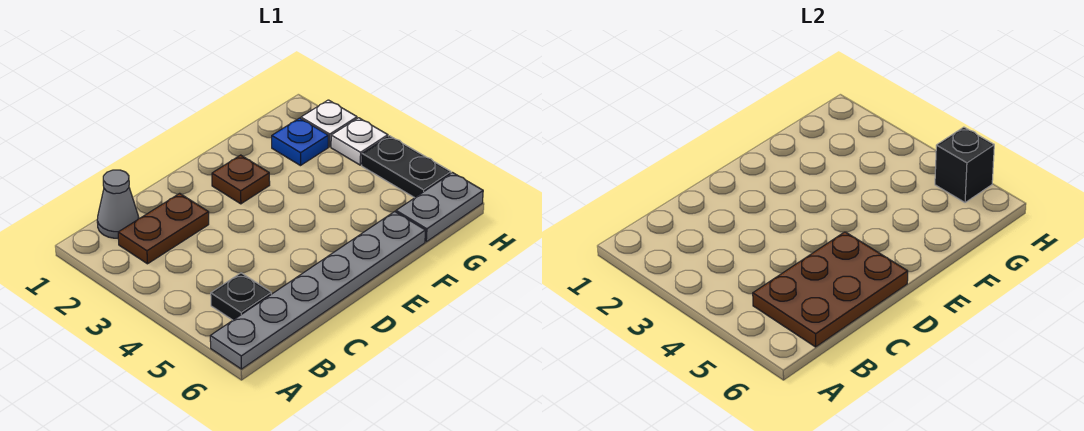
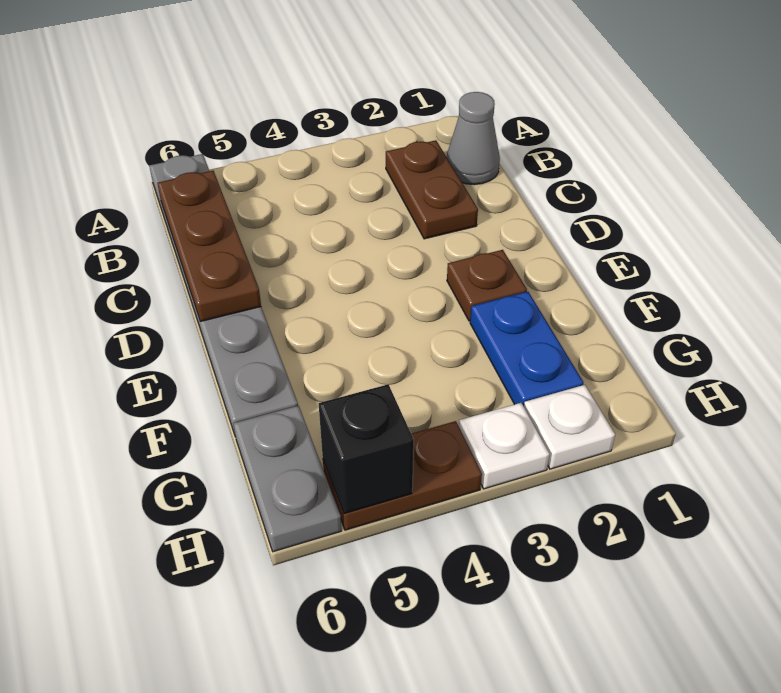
black plate B5 level 1 -> none
brown plate B5:D6 level 2 -> brown plate B6:D6 level 2
blue plate G2 level 1 -> blue plate F2:G2 level 1
black plate H4:H5 level 1 -> brown plate H4:H5 level 1

